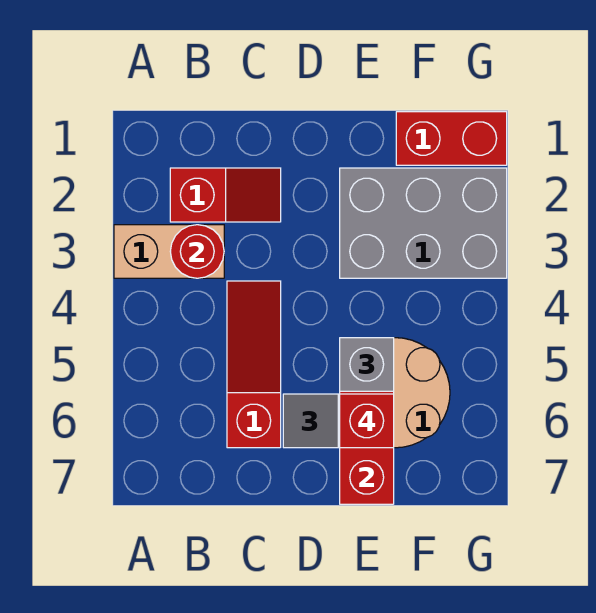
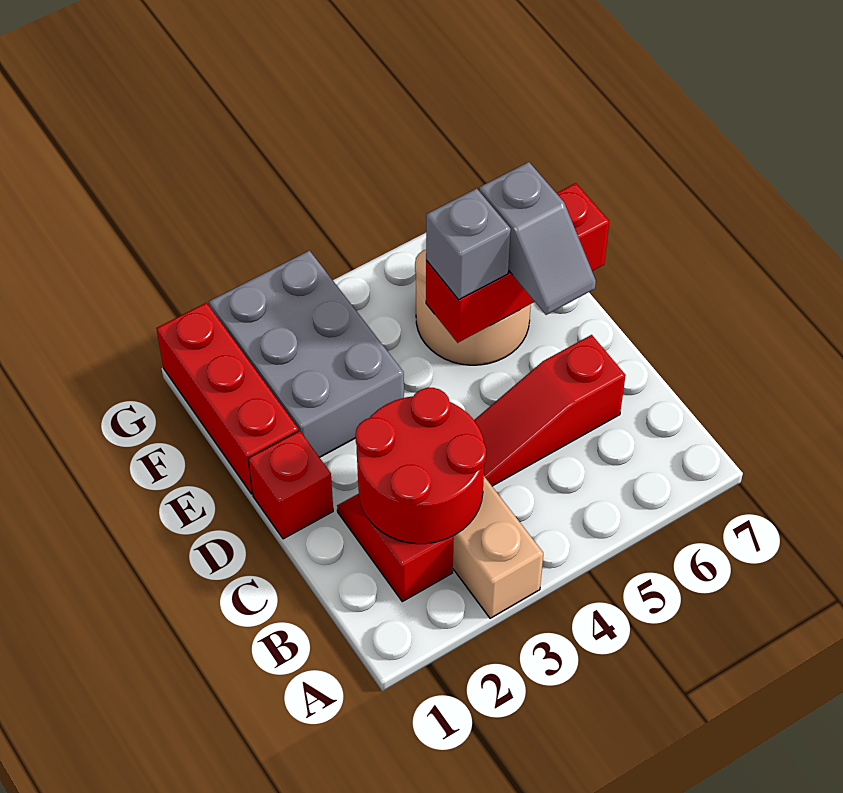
red round brick B3 level 2 -> red round brick B2:C3 level 2
red brick E6 level 4 -> red brick D1 level 1
red brick F1:G1 level 1 -> red brick E1:G1 level 1

